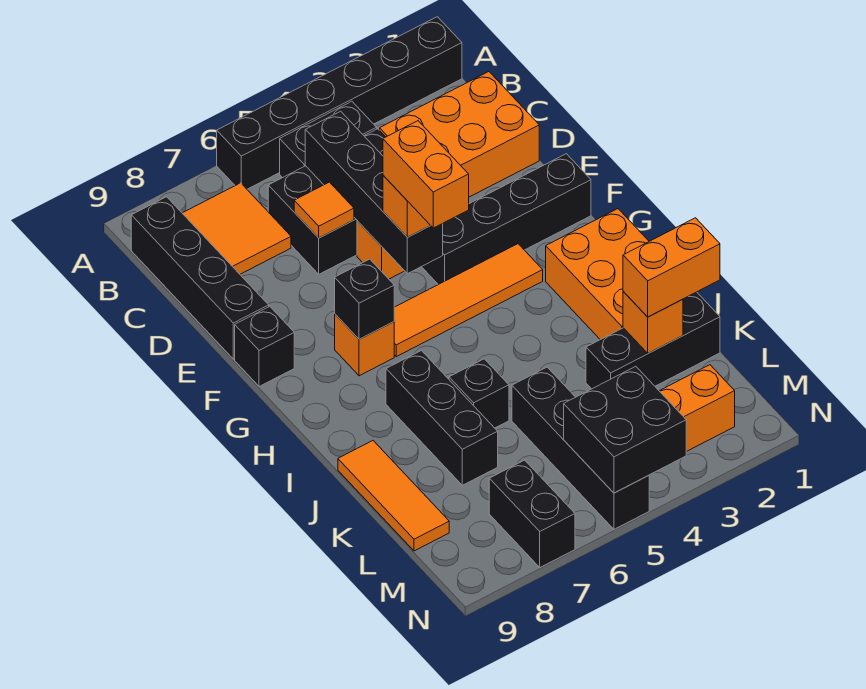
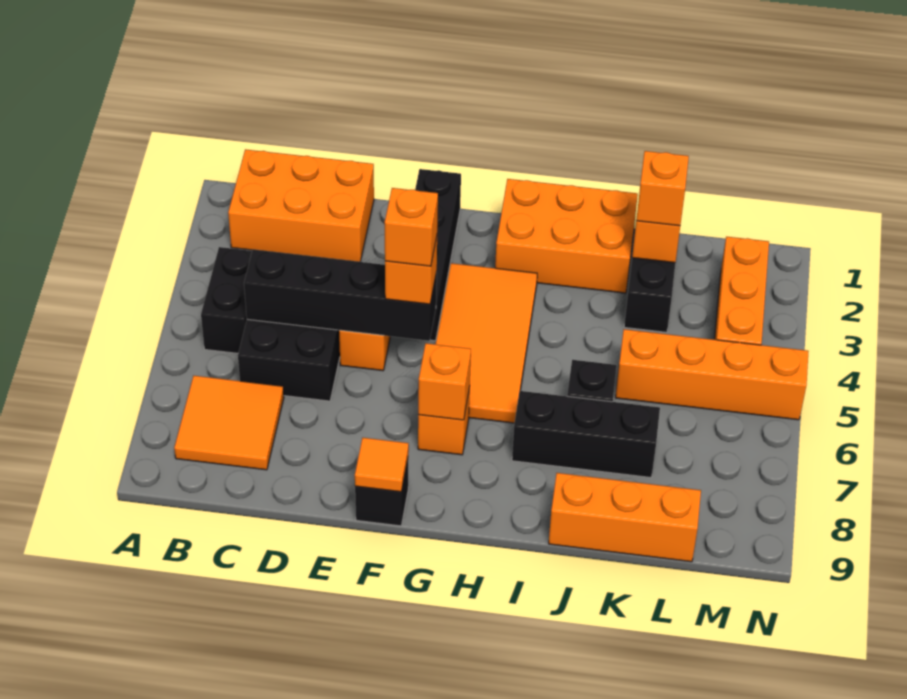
black brick A1:A6 level 1 -> none
black brick B9:E9 level 1 -> none
orange brick C1:D3 level 1 -> orange brick B1:D2 level 1
orange tile D6 level 2 -> orange tile F9 level 2
orange brick F5:G5 level 4 -> orange brick F5 level 4
orange tile G3:G6 level 1 -> orange tile G3:H6 level 1
black brick G7 level 2 -> orange brick G7 level 2
orange tile J9:L9 level 1 -> orange brick J9:L9 level 1
orange brick K1:K2 level 3 -> orange brick K2 level 3
black brick K5:N5 level 1 -> orange brick K5:N5 level 1
black brick M4:N5 level 2 -> none
black brick M7:N7 level 1 -> none

